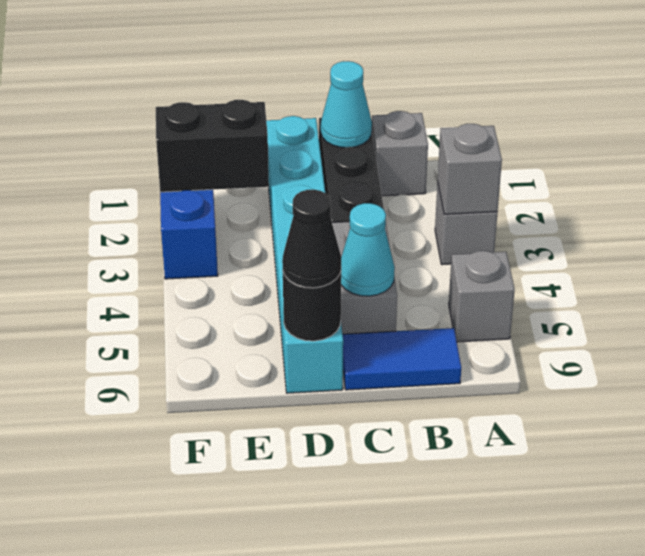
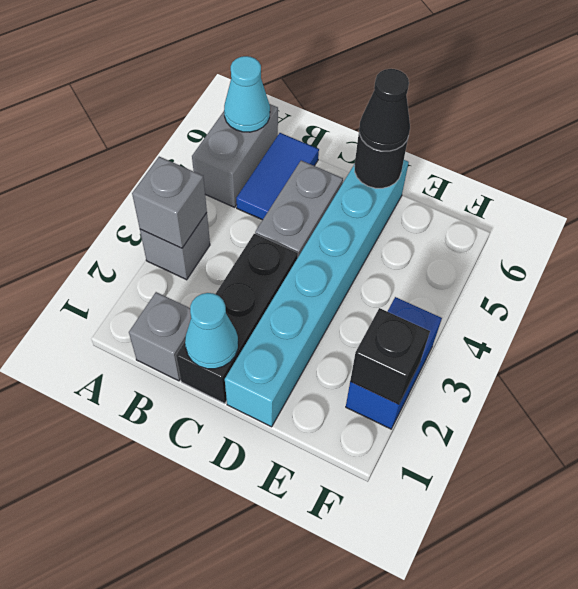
grey brick A5 level 1 -> grey brick A5:A6 level 1
blue tile B6:C6 level 1 -> blue tile B5:B6 level 1
cyan cone C5 level 2 -> cyan cone A6 level 2
black brick E2:F2 level 2 -> black brick F2 level 2

